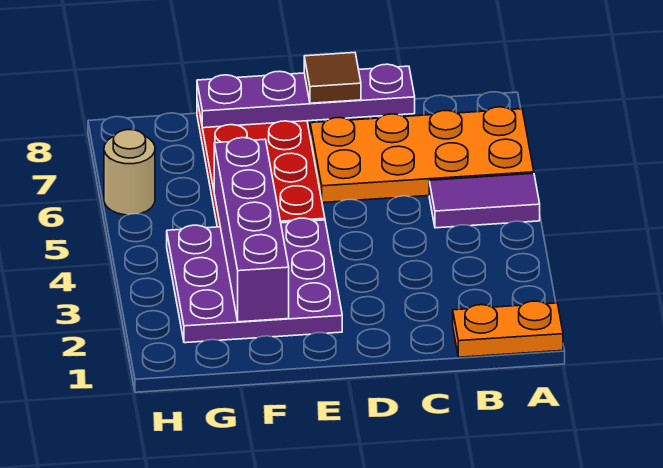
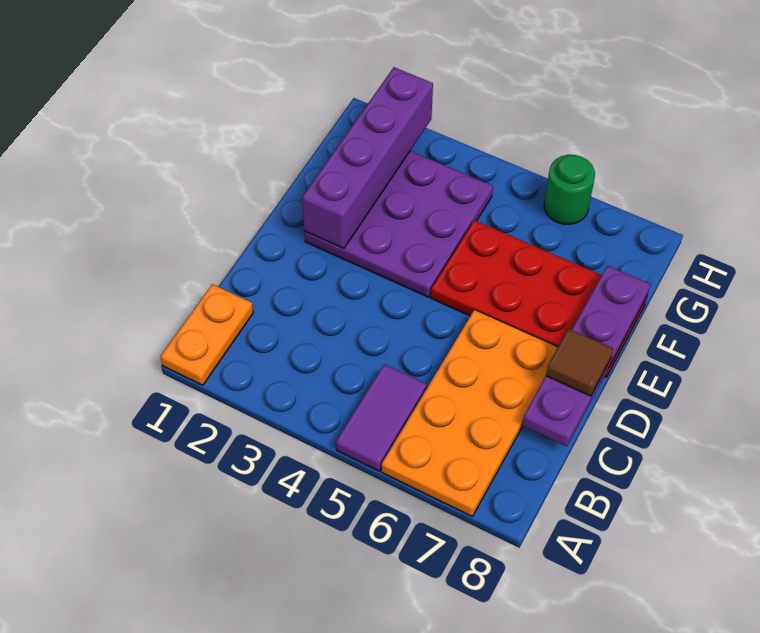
purple brick F2:F5 level 2 -> purple brick E2:H2 level 2
tan round brick H6 level 1 -> green round brick H6 level 1

